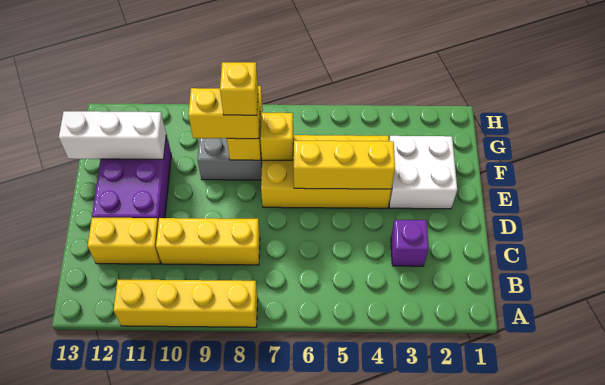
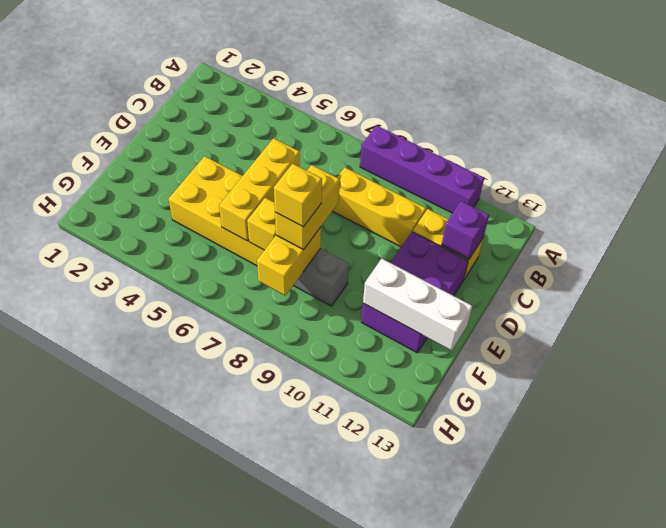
yellow brick A8:A11 level 1 -> purple brick A8:A11 level 1
purple brick C3 level 1 -> purple brick C12 level 2
white brick E2:F3 level 1 -> none
yellow brick E4:E6 level 2 -> yellow brick D6:F6 level 2
yellow brick F8:F9 level 3 -> yellow brick E8:F8 level 3

